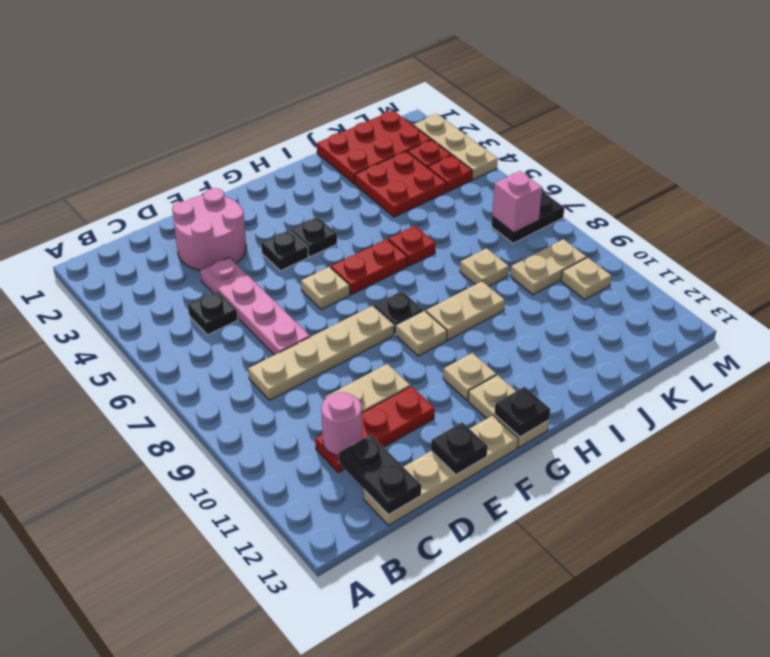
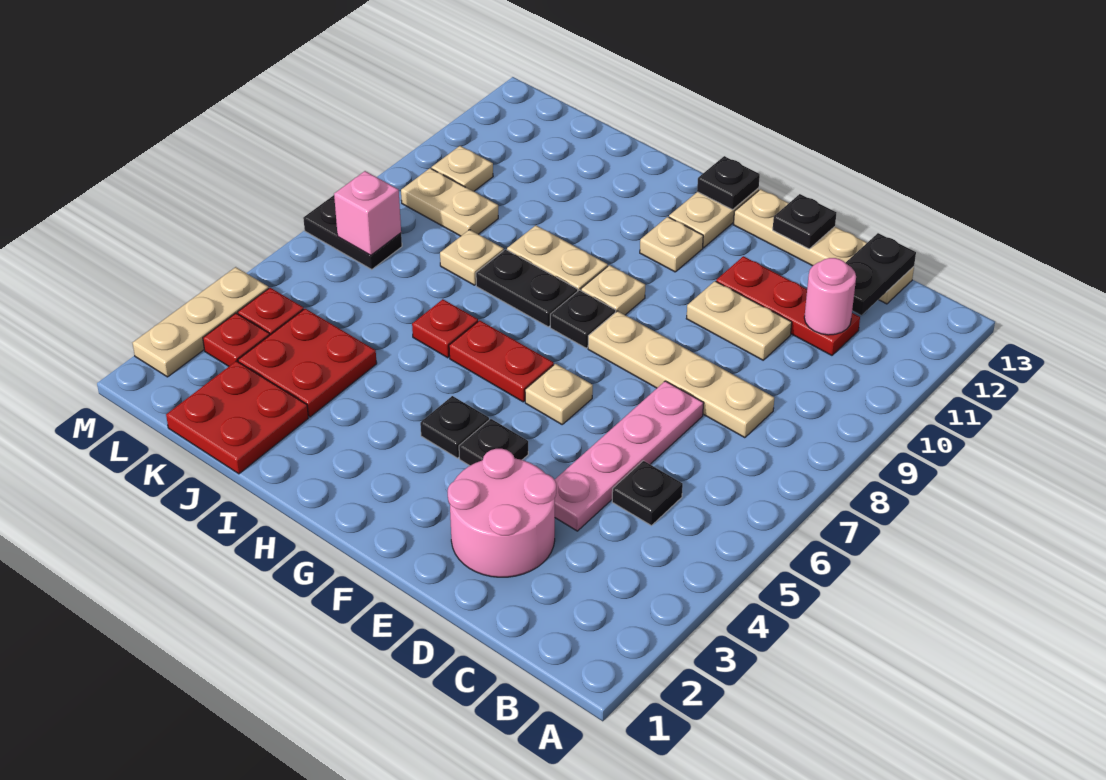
none -> black plate H8:I8 level 1
red plate J1:L2 level 1 -> red plate J1:K2 level 1

